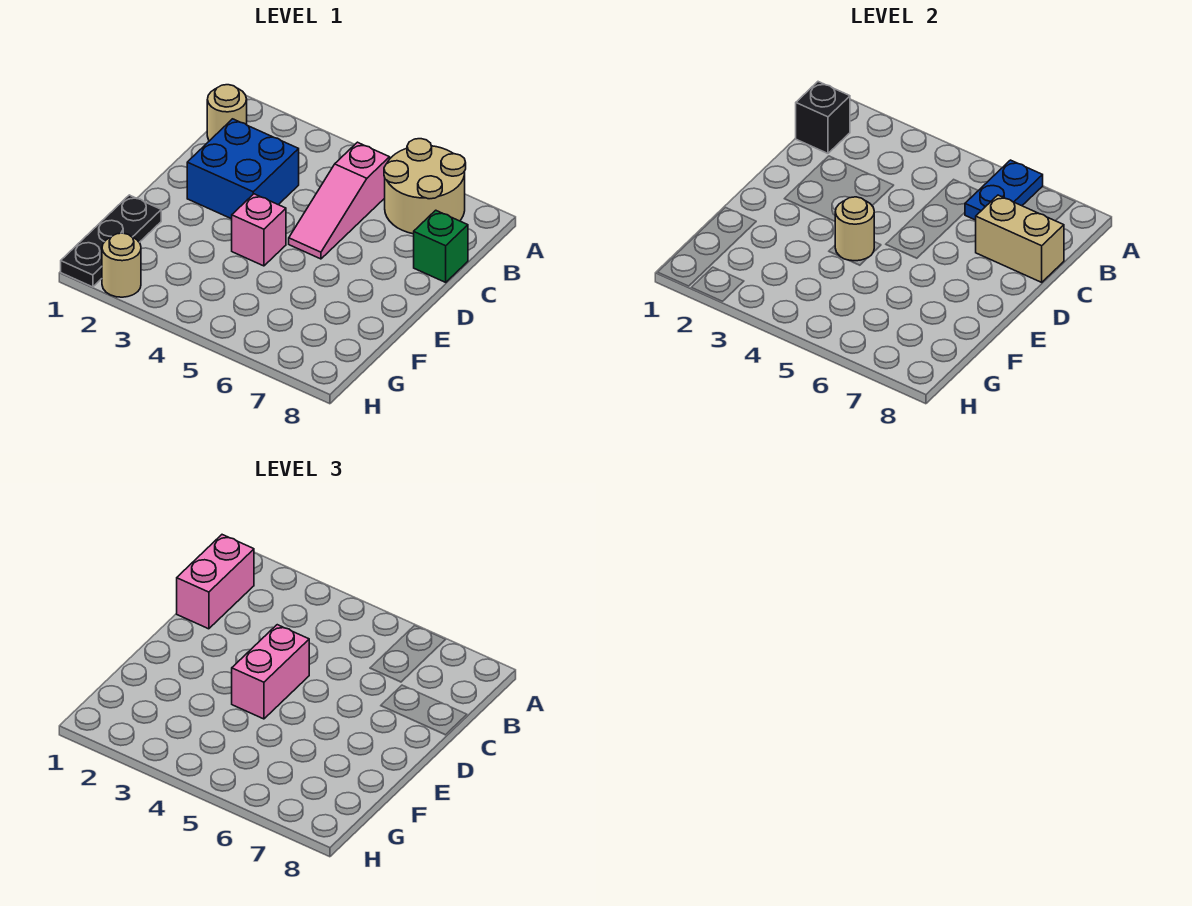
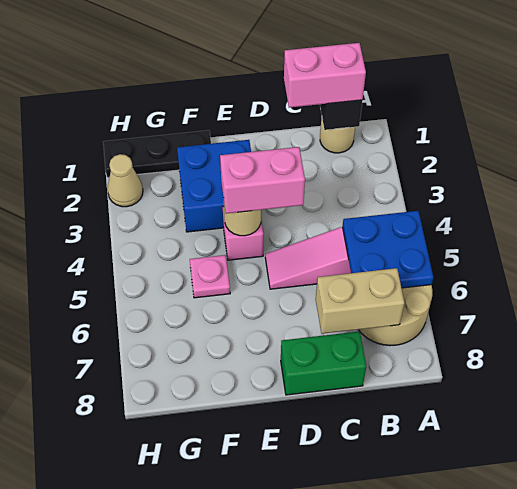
blue plate A6:B6 level 2 -> blue plate A5:B6 level 2
blue brick C2:D3 level 1 -> blue brick E2:F3 level 1
tan brick C7:C8 level 2 -> tan brick B7:C7 level 2
green brick C8 level 1 -> green brick C8:D8 level 1
none -> pink plate F5 level 1
tan round brick H2 level 1 -> tan cone H2 level 1

